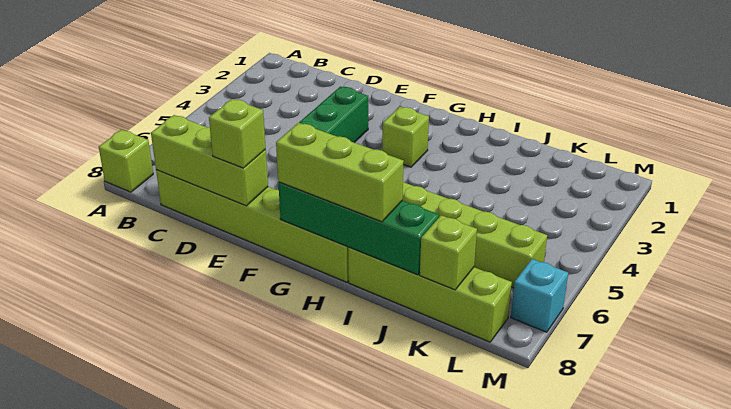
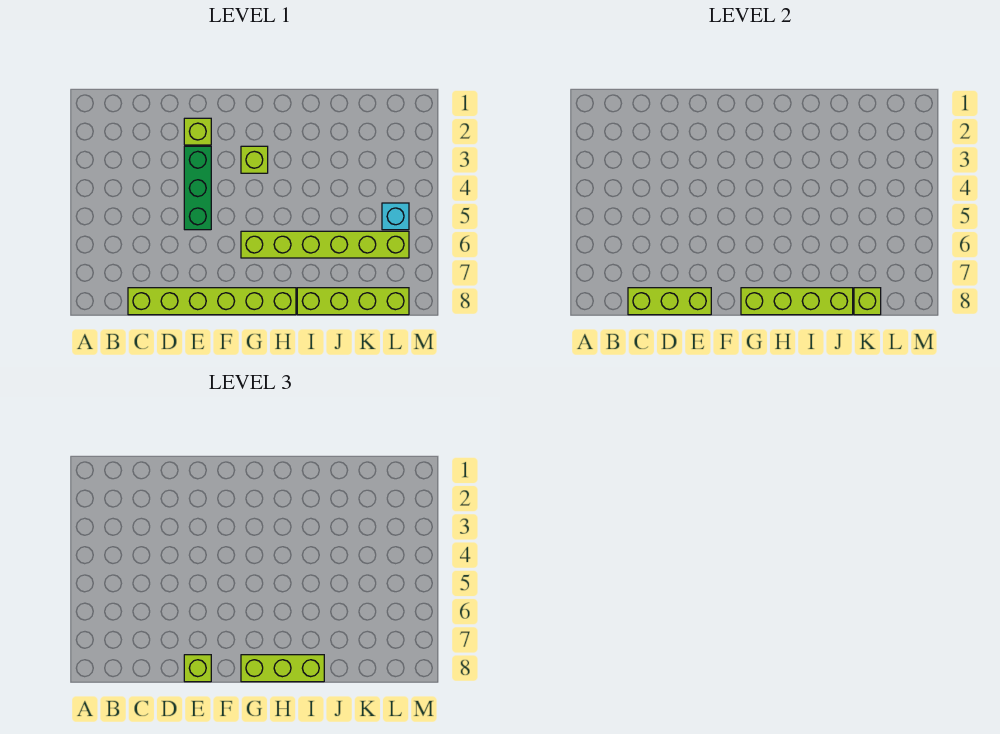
lime brick A8 level 1 -> lime brick E2 level 1
green brick G8:J8 level 2 -> lime brick G8:J8 level 2
cyan brick M7 level 1 -> cyan brick L5 level 1

